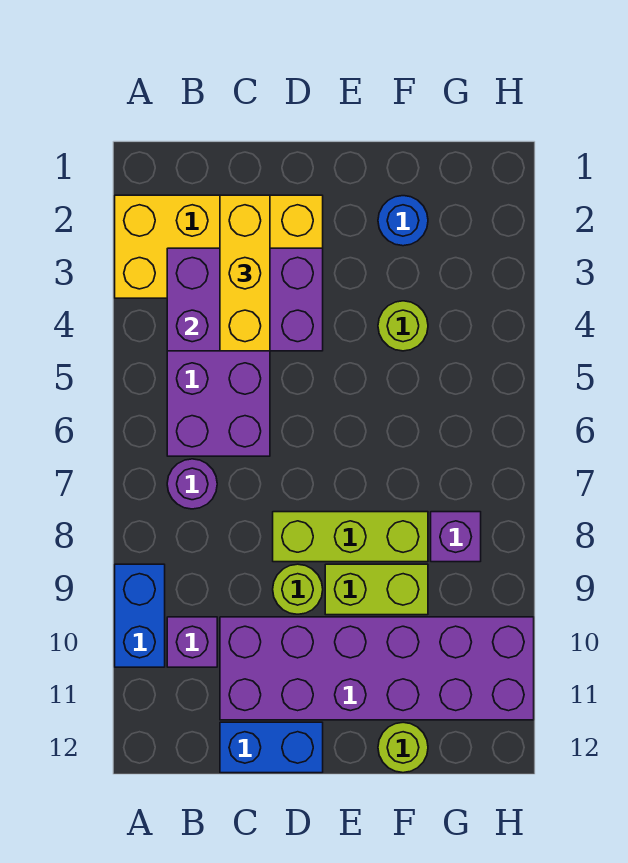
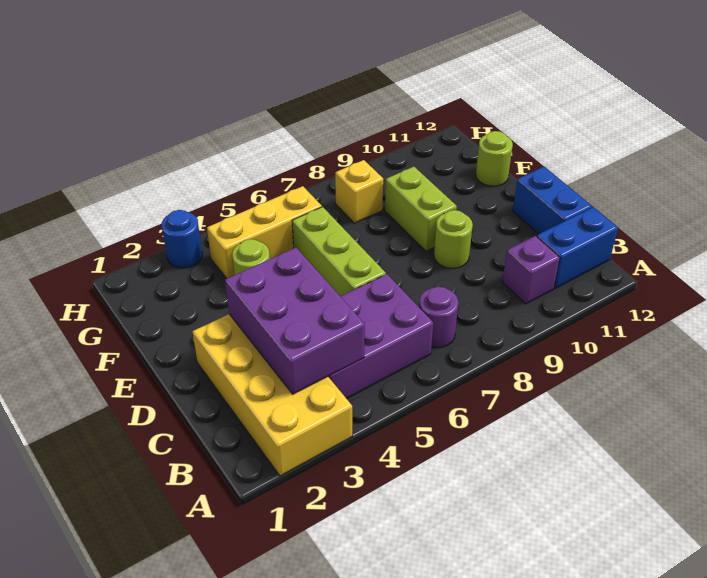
blue brick A9:A10 level 1 -> blue brick B11:B12 level 1
yellow brick C2:C4 level 3 -> yellow brick G4:G6 level 1
purple brick C10:H11 level 1 -> none
lime brick D8:F8 level 1 -> lime brick D6:F6 level 1
blue round brick F2 level 1 -> blue round brick H3 level 1
purple brick G8 level 1 -> yellow brick G8 level 1

